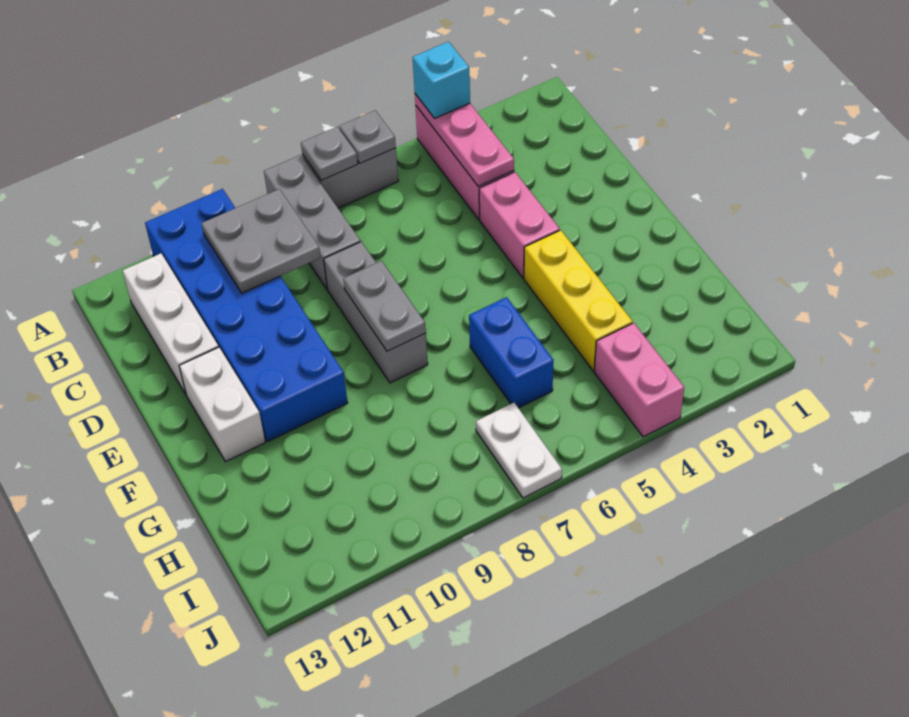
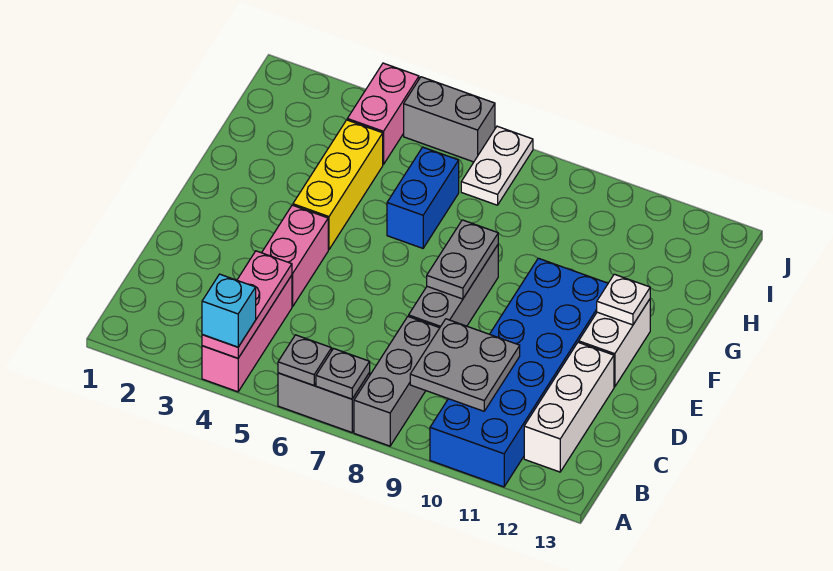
none -> white plate F12 level 2
none -> grey brick J5:J6 level 1

